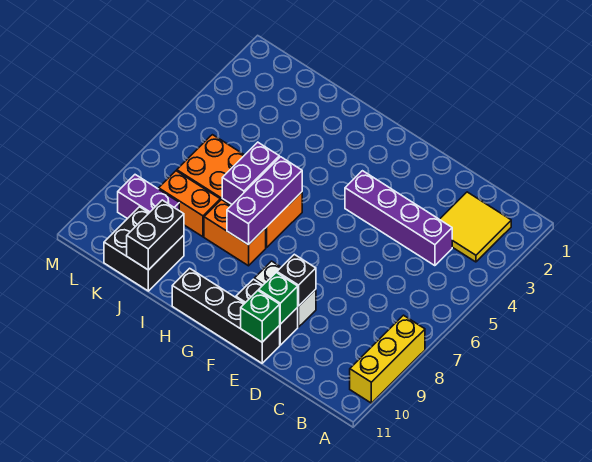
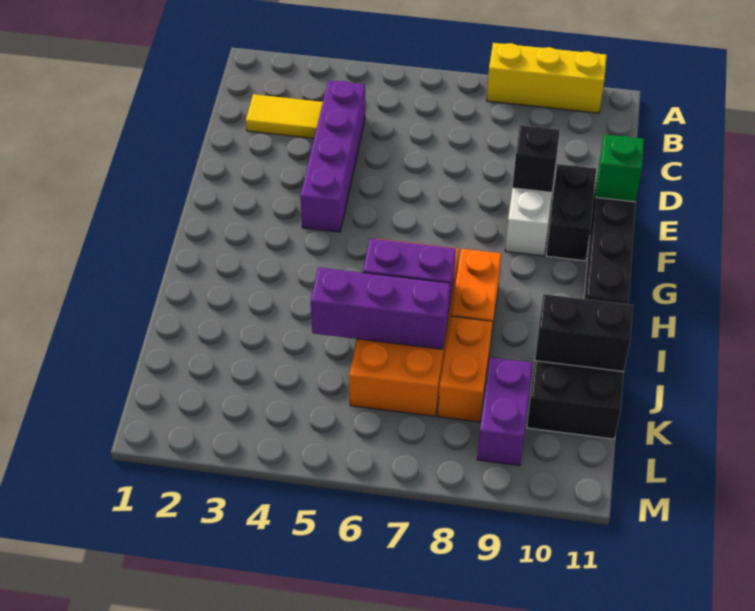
yellow tile B2:C3 level 1 -> yellow tile C2:C3 level 1
green brick E10 level 2 -> none
purple brick H6:H8 level 2 -> purple brick J5:J7 level 2

